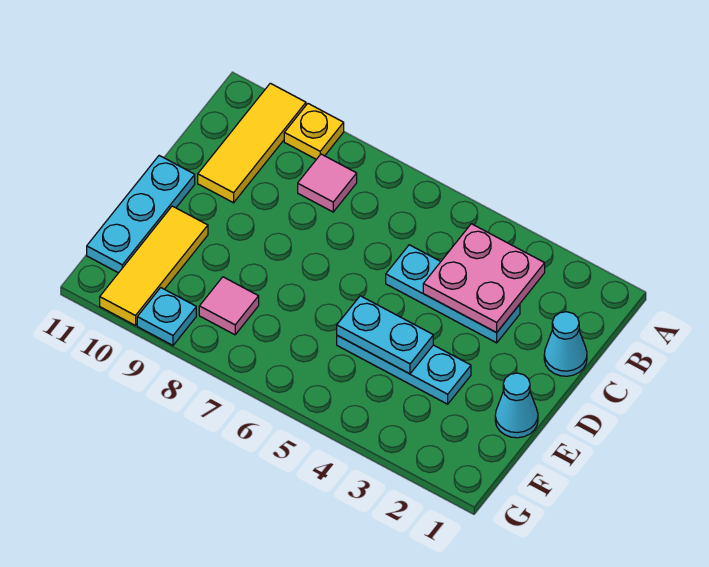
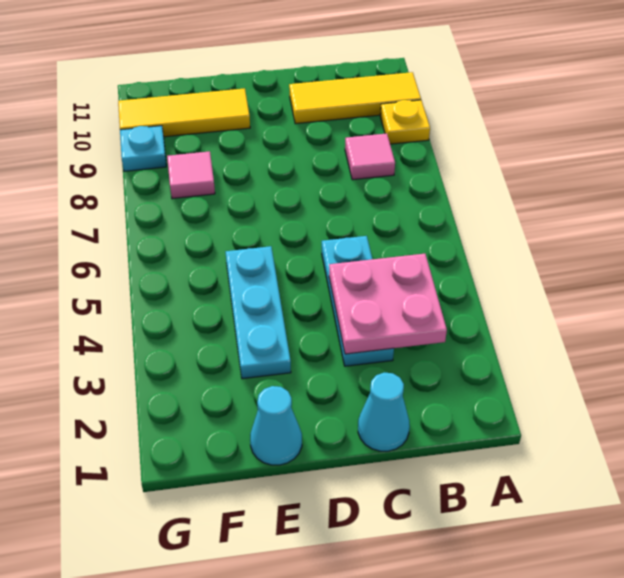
cyan plate D11:F11 level 1 -> none
cyan plate E4:E5 level 2 -> none

